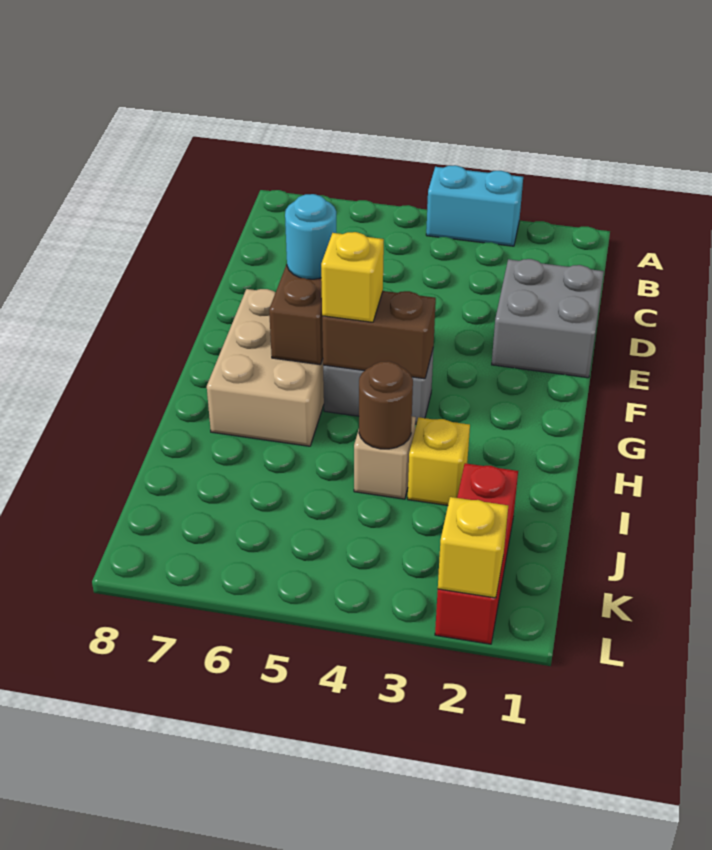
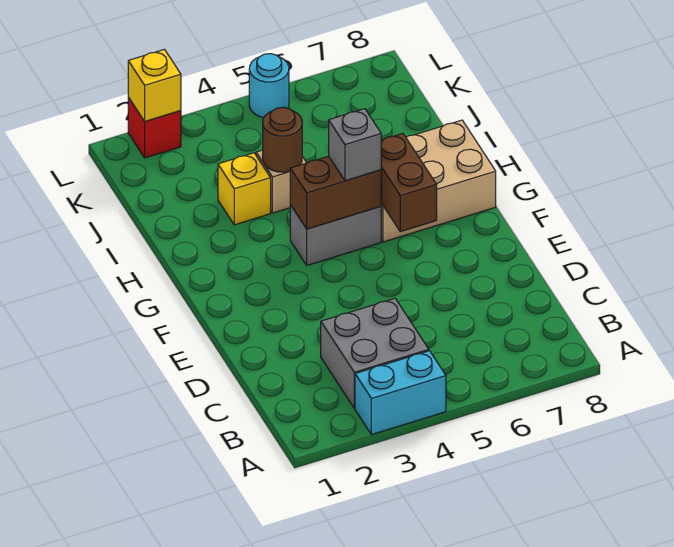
grey brick D1:E2 level 1 -> grey brick B3:C4 level 1
tan brick F6:H7 level 1 -> tan brick G6:H8 level 1
cyan round brick F6 level 3 -> cyan round brick L5 level 1
yellow brick G5 level 3 -> grey brick G5 level 3
red brick J2:L2 level 1 -> red brick L2 level 1

